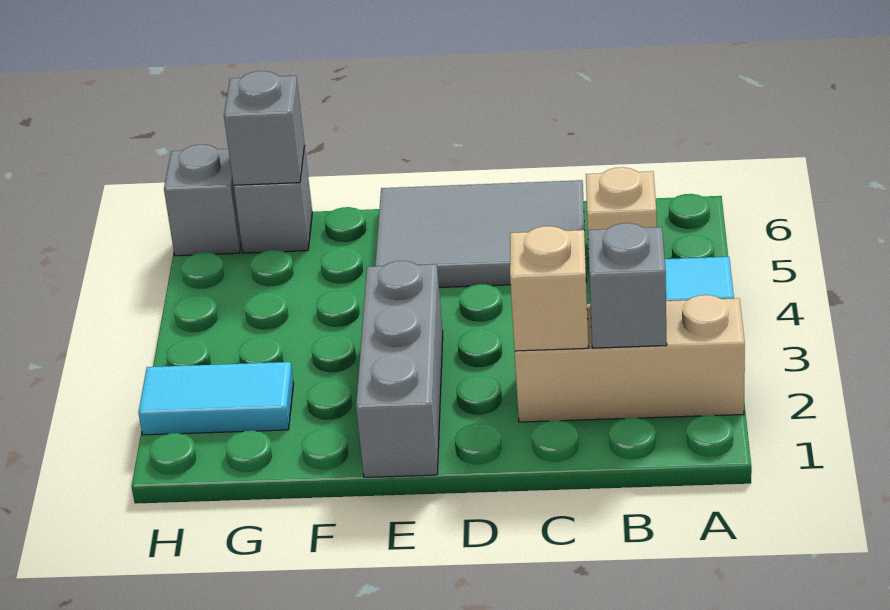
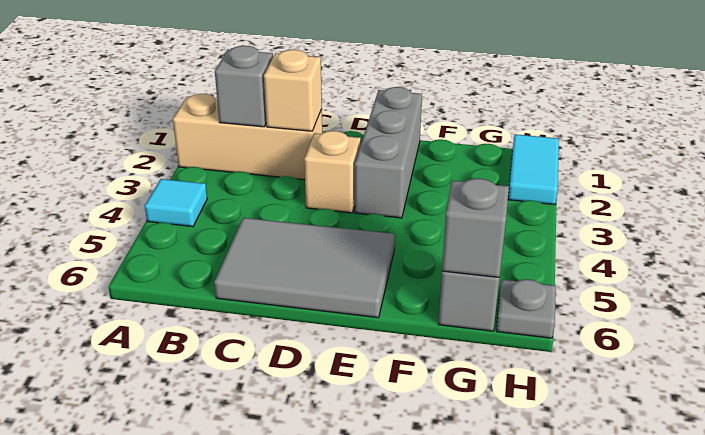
tan brick B5 level 1 -> tan brick D3 level 1
cyan tile G2:H2 level 1 -> cyan tile H1:H2 level 1
grey brick H6 level 1 -> grey plate H6 level 1

